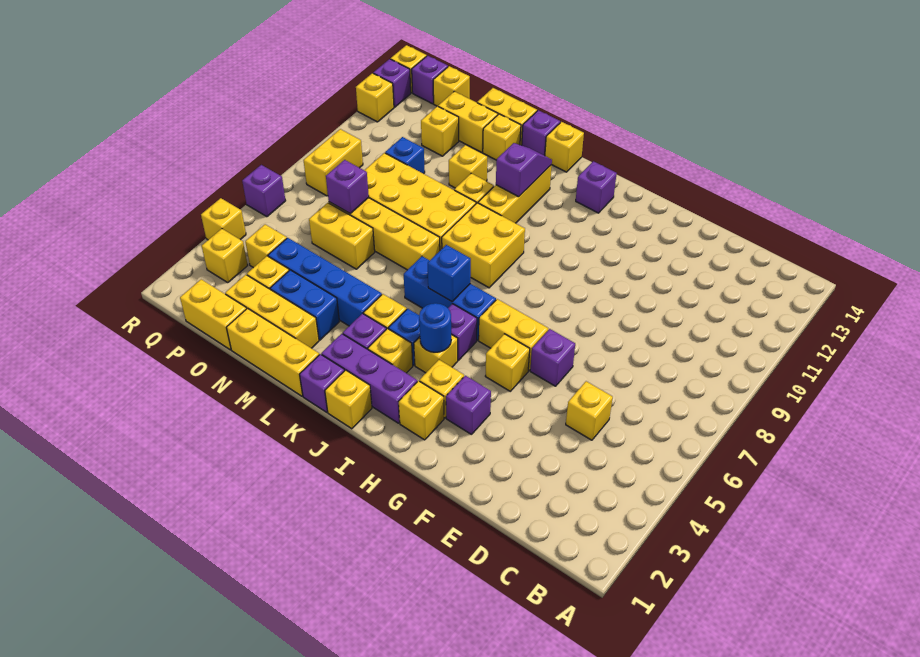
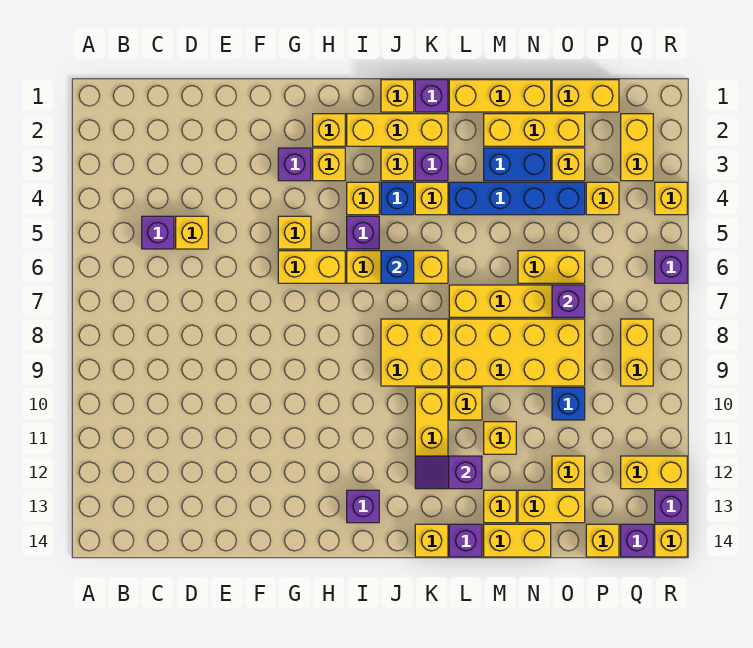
purple brick F6 level 1 -> purple brick C5 level 1
purple brick I2:K2 level 1 -> yellow brick I2:K2 level 1
blue round brick I4 level 2 -> none
blue brick I6:K6 level 1 -> yellow brick I6:K6 level 1
purple slope K11:K12 level 2 top 11 -> purple slope K12:L12 level 2 top L
yellow brick Q3 level 1 -> yellow brick Q2:Q3 level 1
yellow brick R12 level 1 -> yellow brick Q12:R12 level 1

